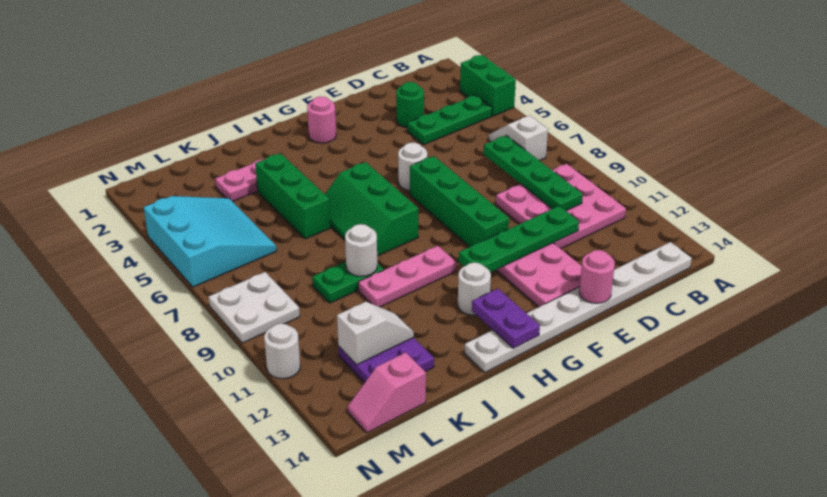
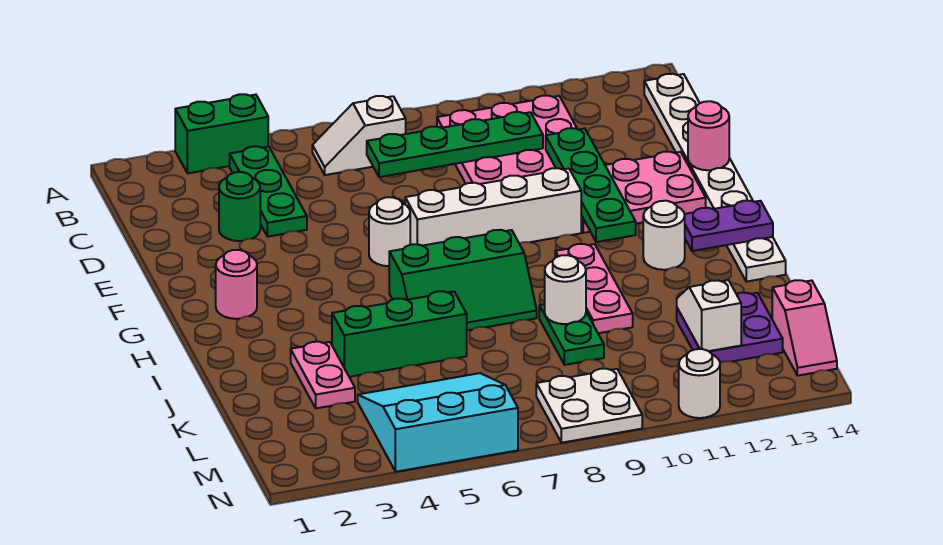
green brick F7:F10 level 1 -> white brick F7:F10 level 1

